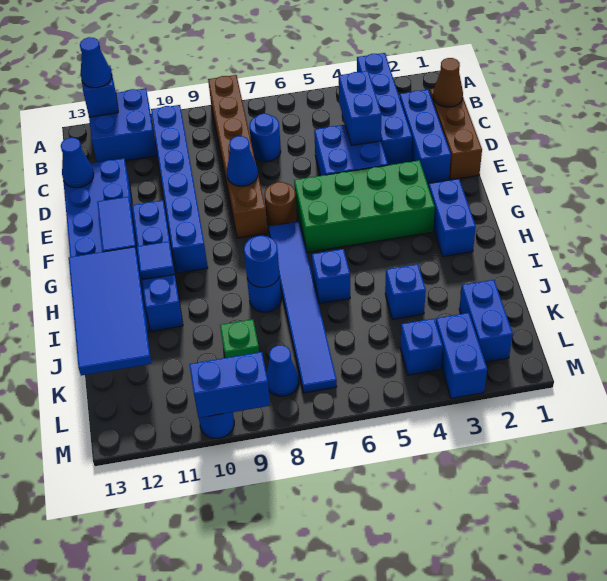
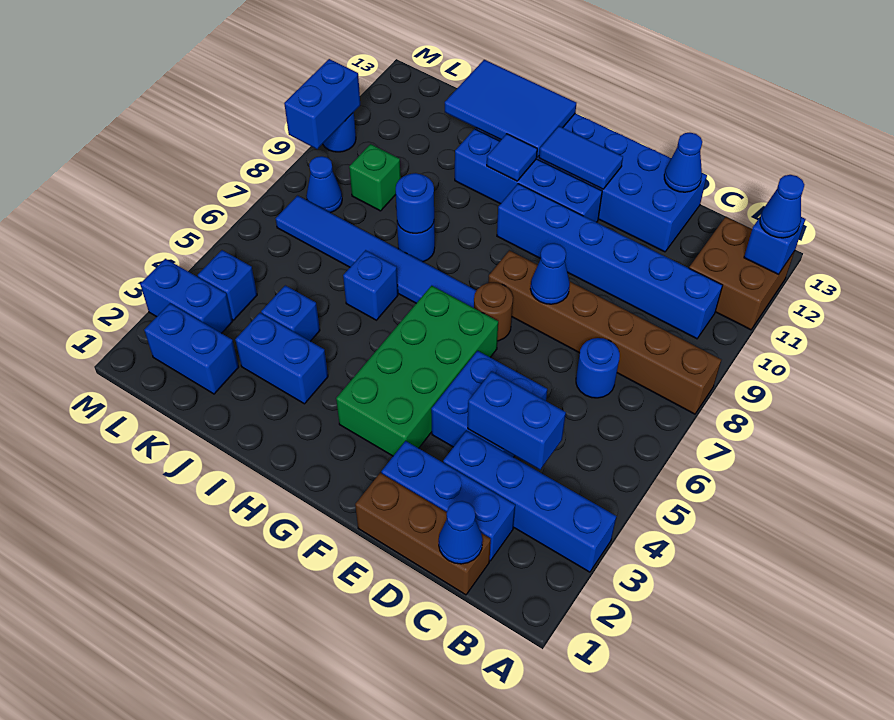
blue brick A11:B12 level 1 -> brown brick A11:B12 level 1
brown cone C1 level 2 -> blue cone C1 level 2
blue brick G2:H2 level 1 -> blue brick I3:J3 level 1
blue tile H12:K13 level 2 -> blue tile H12:J13 level 2

